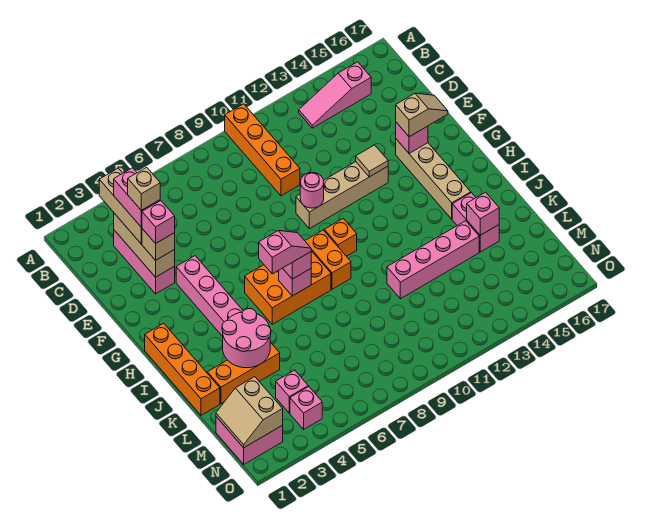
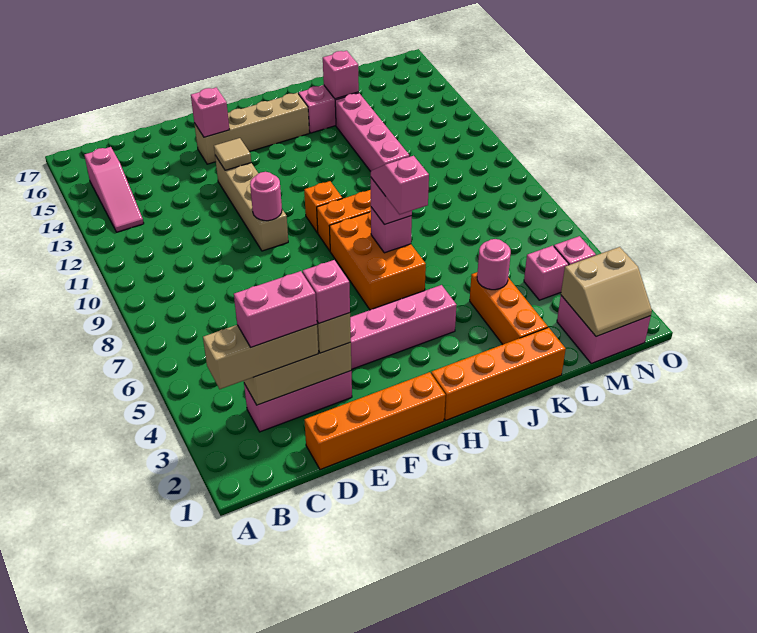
orange brick A10:D10 level 1 -> orange brick D1:G1 level 1
tan brick D3 level 5 -> none
tan slope F15:F16 level 3 top 15 -> none
pink round brick J3:K4 level 2 -> pink round brick K4 level 2

